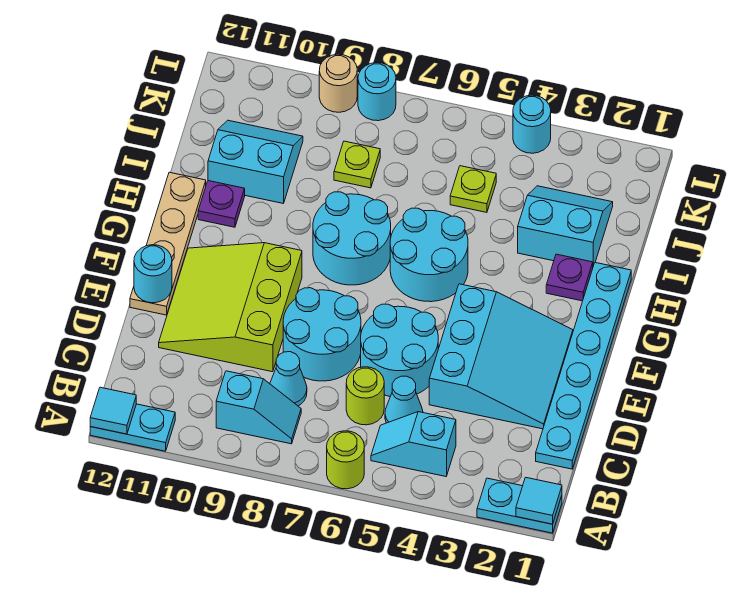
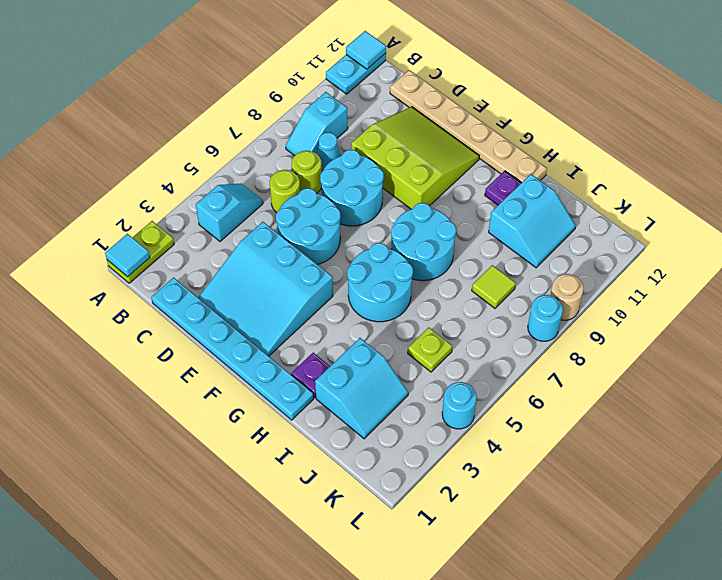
cyan plate A1:A2 level 1 -> lime plate A1:A2 level 1
lime round brick A6 level 1 -> lime round brick C7 level 1
cyan cone C5 level 1 -> none
tan plate E12:H12 level 1 -> tan plate C12:H12 level 1
cyan round brick E12 level 2 -> none
lime plate J8 level 1 -> lime tile J8 level 1

